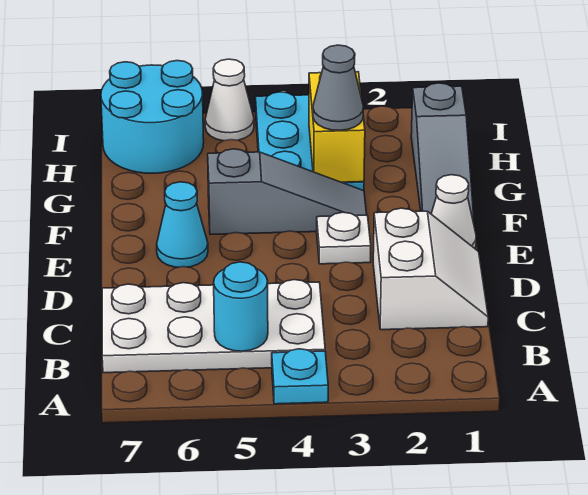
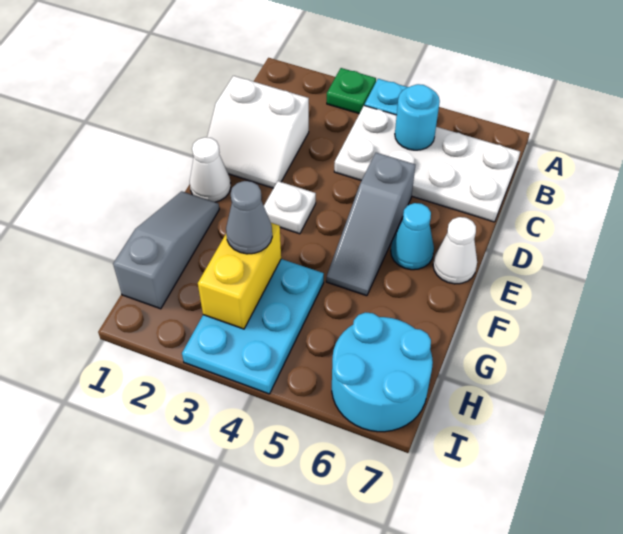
none -> green plate A3 level 1
white slope C1:D2 level 1 top 2 -> white slope C1:D2 level 1 top C
grey slope F3:F5 level 1 top 5 -> grey slope D5:F5 level 1 top D
white cone I5 level 1 -> white cone E7 level 1

